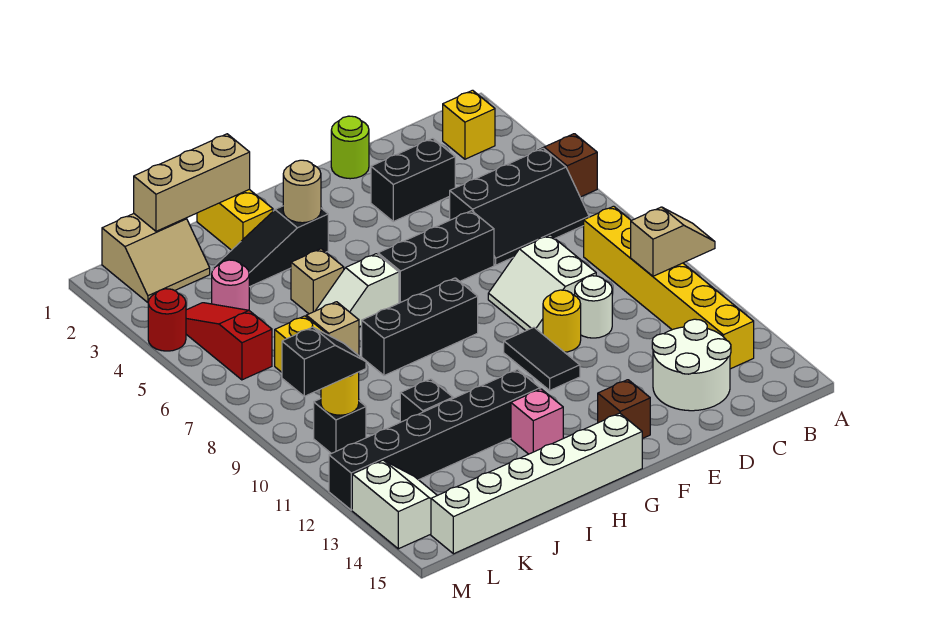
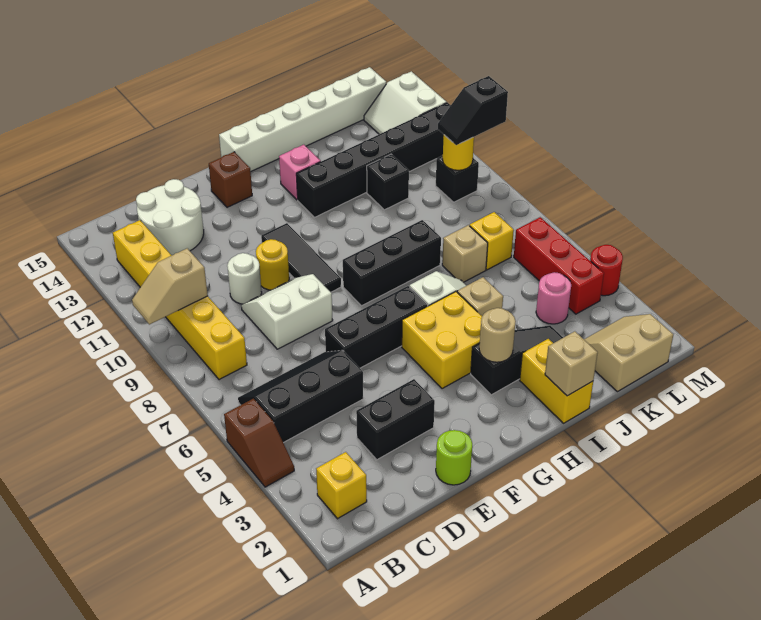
white slope D8:E9 level 1 top D -> white slope D8:E9 level 1 top 8
black tile F10:F11 level 1 -> black tile F9:F11 level 1
none -> yellow brick G4:H5 level 1
tan brick I1:K1 level 2 -> tan brick I1 level 2
red slope L4:L6 level 1 top 6 -> red brick L4:L6 level 1

